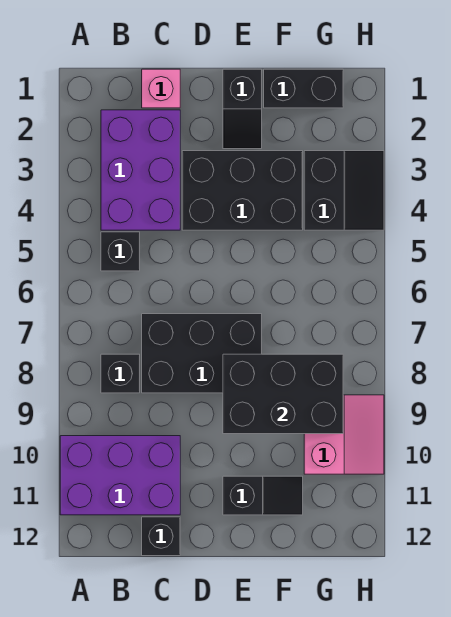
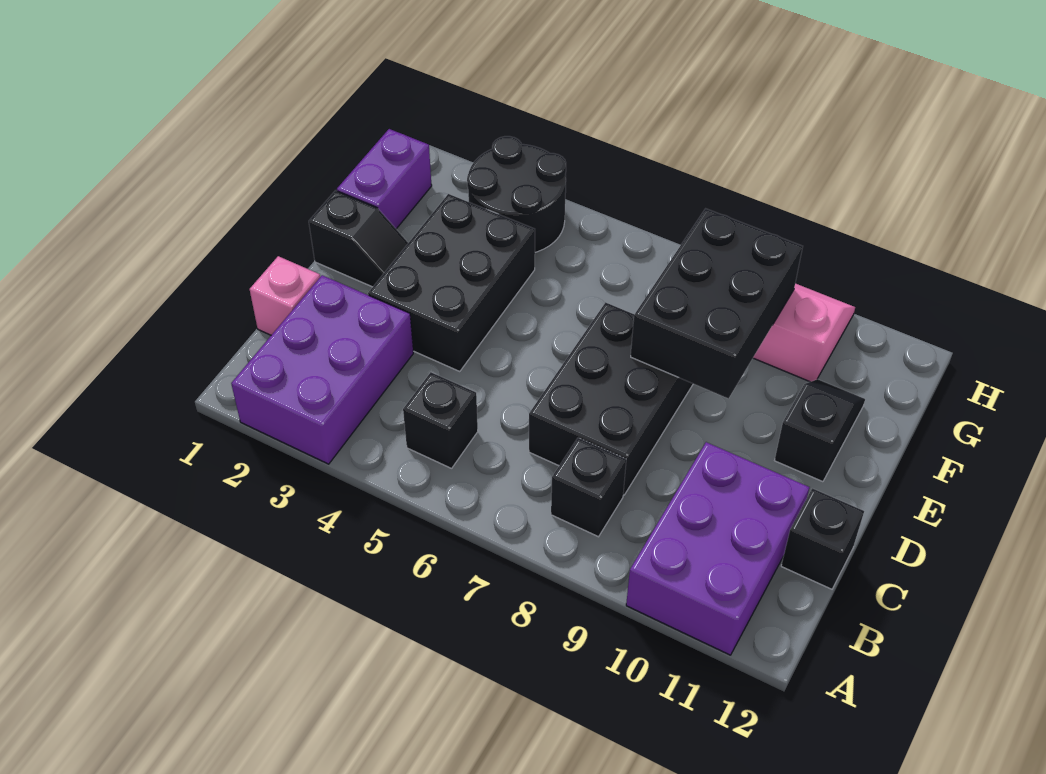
purple brick B2:C4 level 1 -> purple brick A2:C3 level 1
black brick F1:G1 level 1 -> purple brick F1:G1 level 1
black slope G3:H4 level 1 top G -> black round brick G3:H4 level 1

